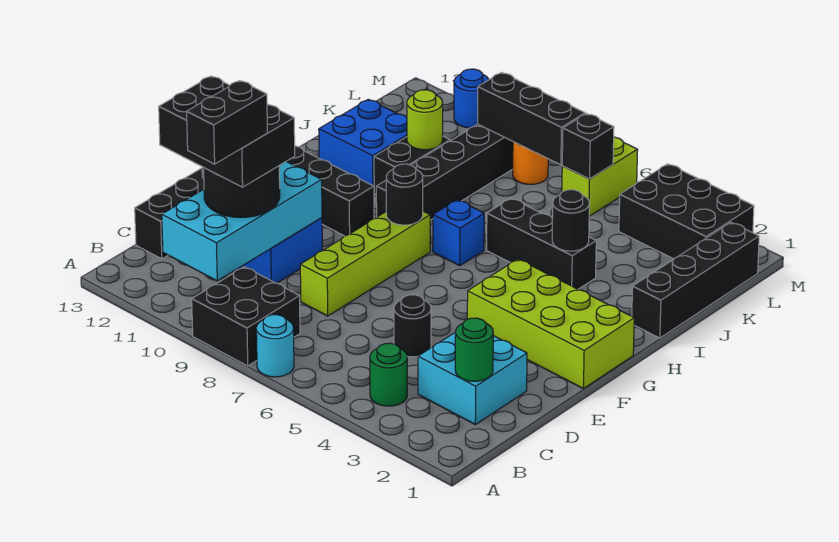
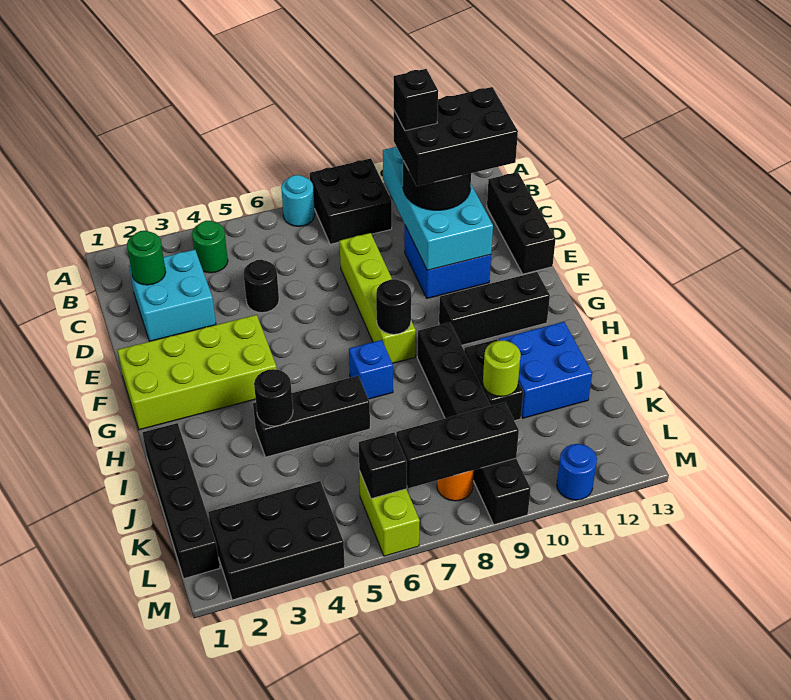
black brick B10:C10 level 5 -> black brick C10 level 5

